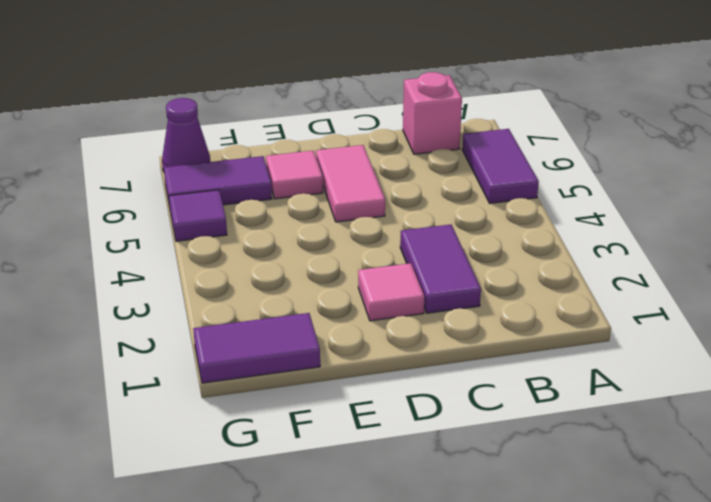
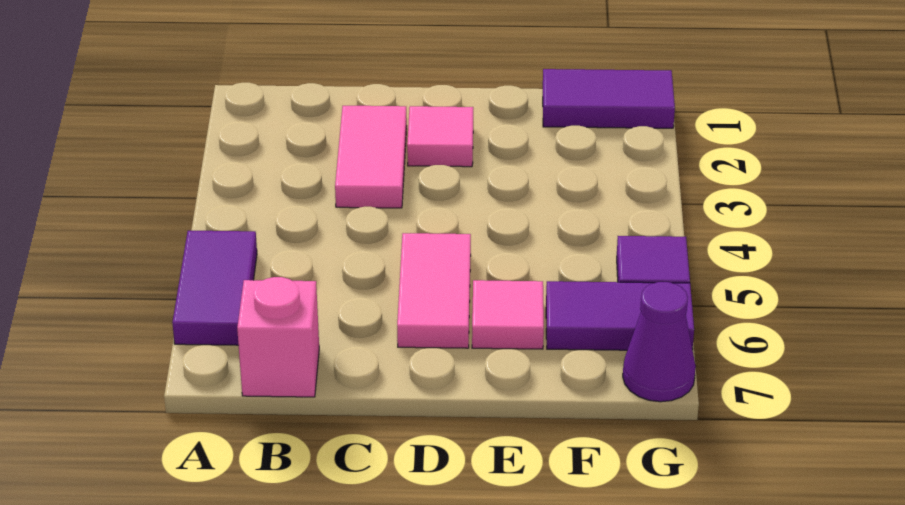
purple tile C2:C3 level 1 -> pink tile C2:C3 level 1

